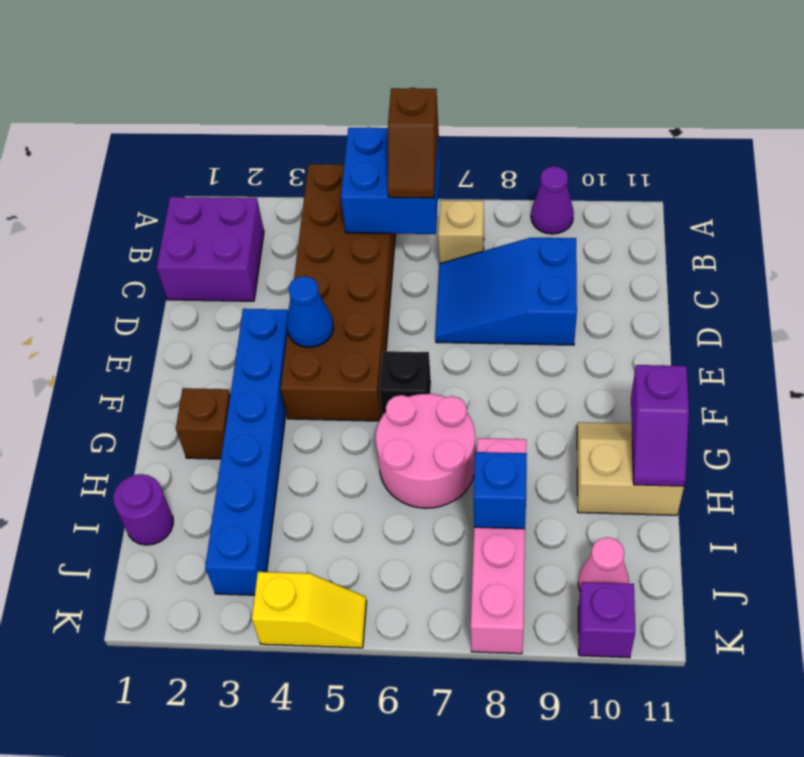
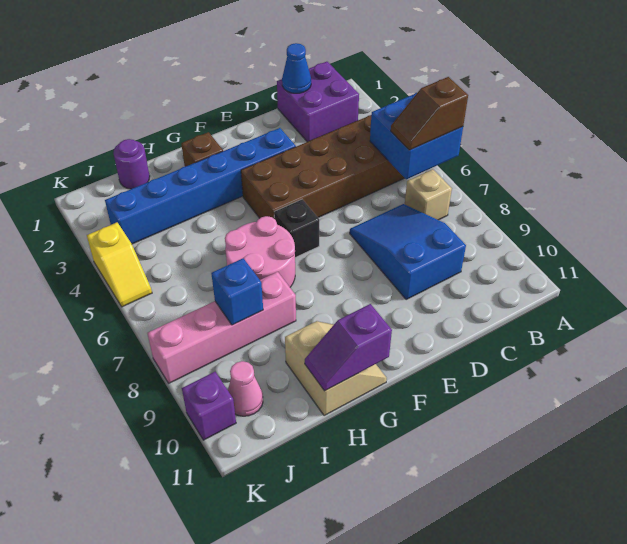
purple cone A9 level 1 -> none
blue cone E4 level 2 -> blue cone C1 level 2

